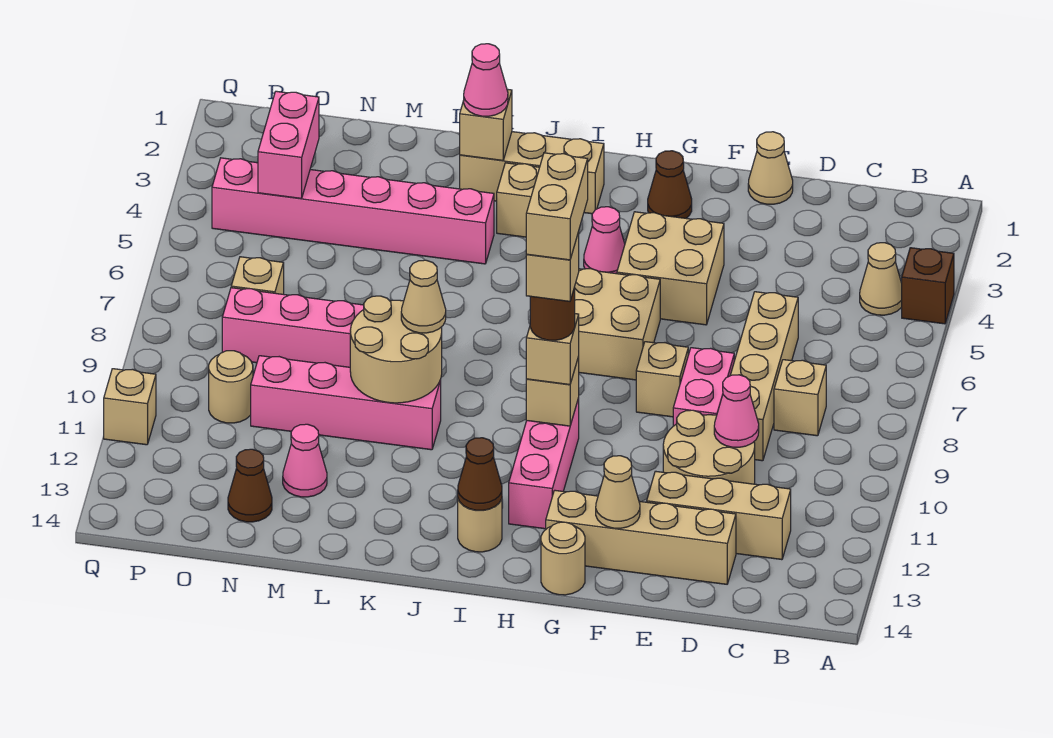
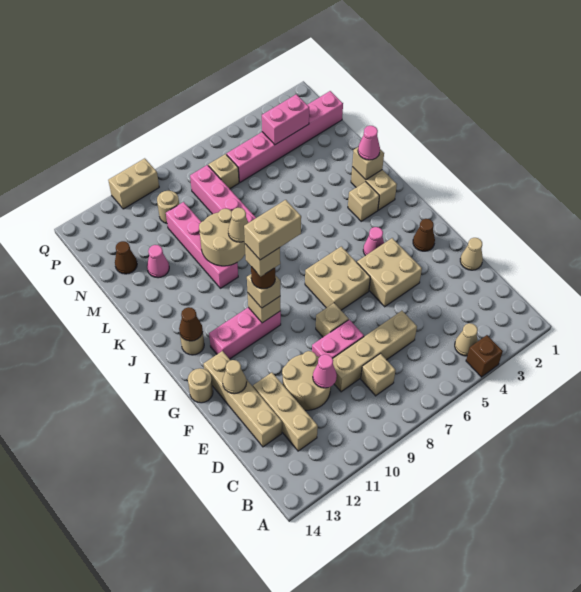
tan brick I2:K2 level 1 -> tan brick J2:K2 level 1
pink brick K4:P4 level 1 -> pink brick O1:O6 level 1
tan brick Q11 level 1 -> tan brick Q10:Q11 level 1

